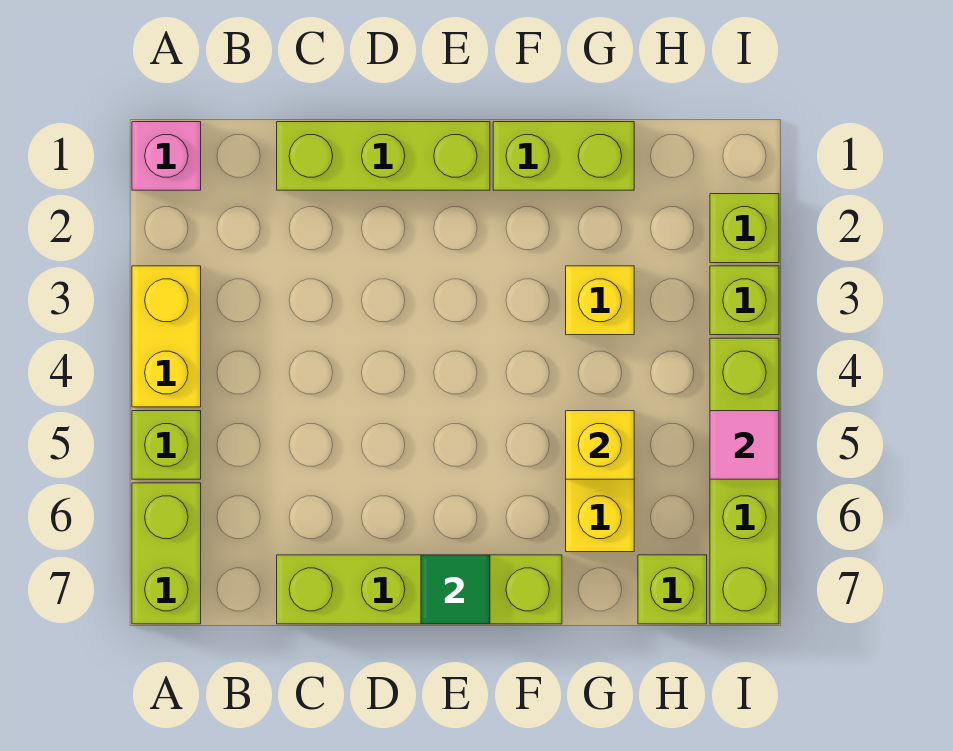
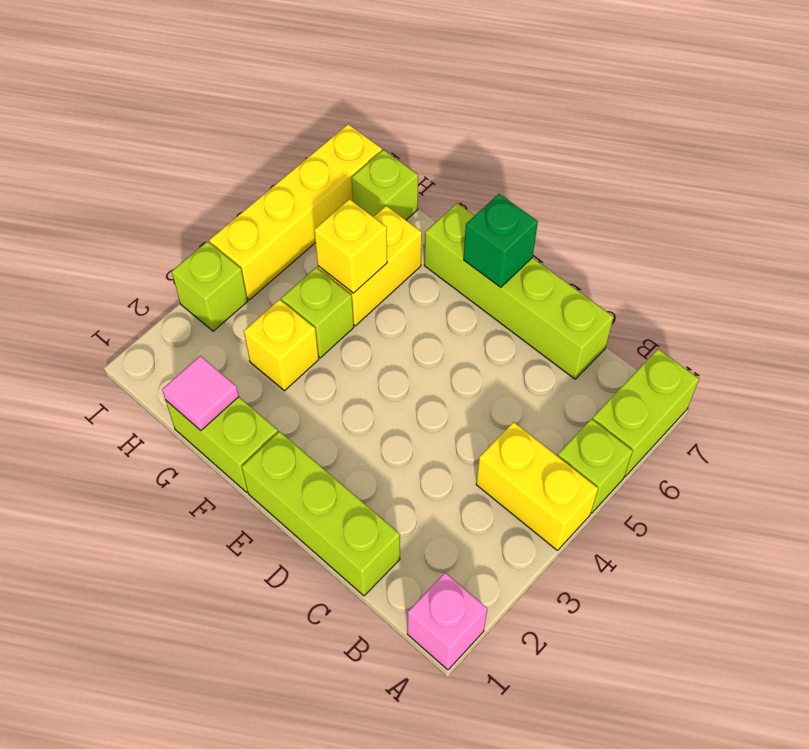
yellow brick A3:A4 level 1 -> yellow brick A4:B4 level 1
green tile E7 level 2 -> green brick E7 level 2
lime brick I2 level 1 -> lime brick G4 level 1
lime brick I4:I7 level 1 -> yellow brick I4:I7 level 1
pink tile I5 level 2 -> pink tile G1 level 2

